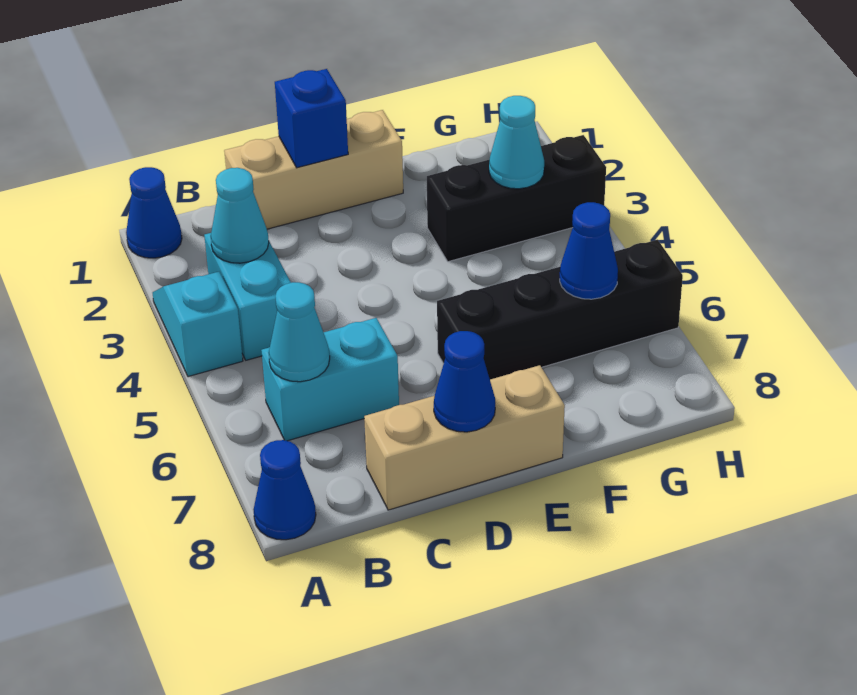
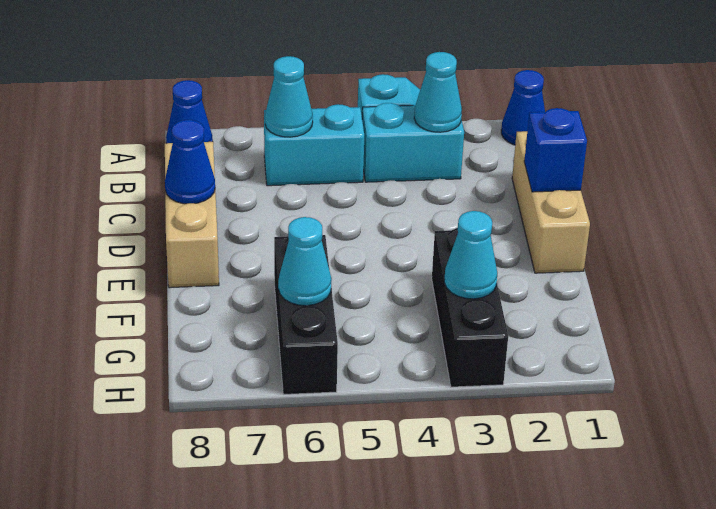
cyan brick B6:C6 level 1 -> cyan brick B5:B6 level 1
black brick E6:H6 level 1 -> black brick F6:H6 level 1
blue cone G6 level 2 -> cyan cone G6 level 2

